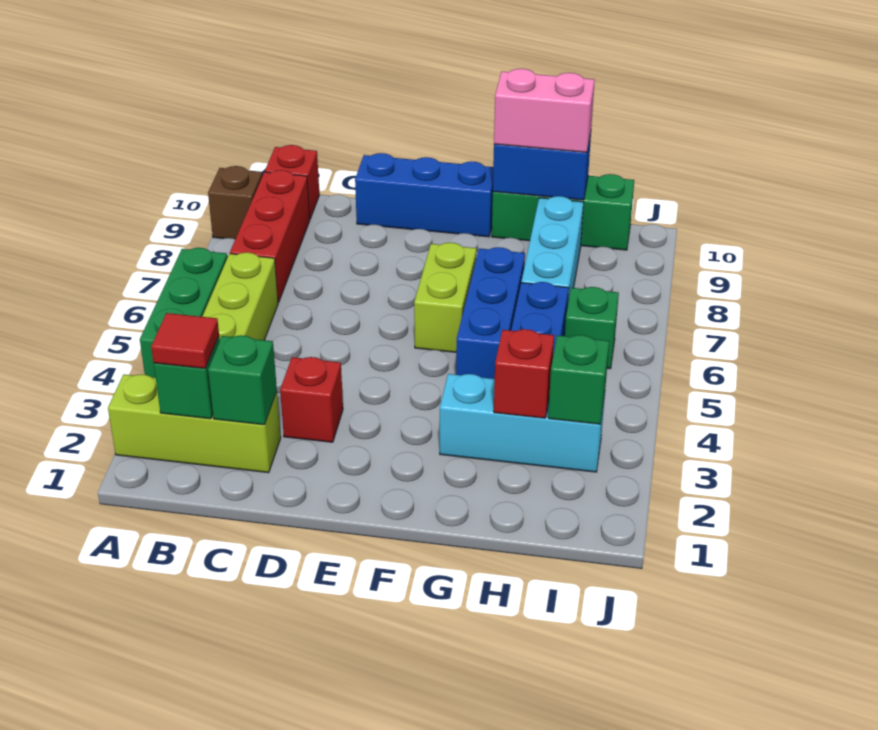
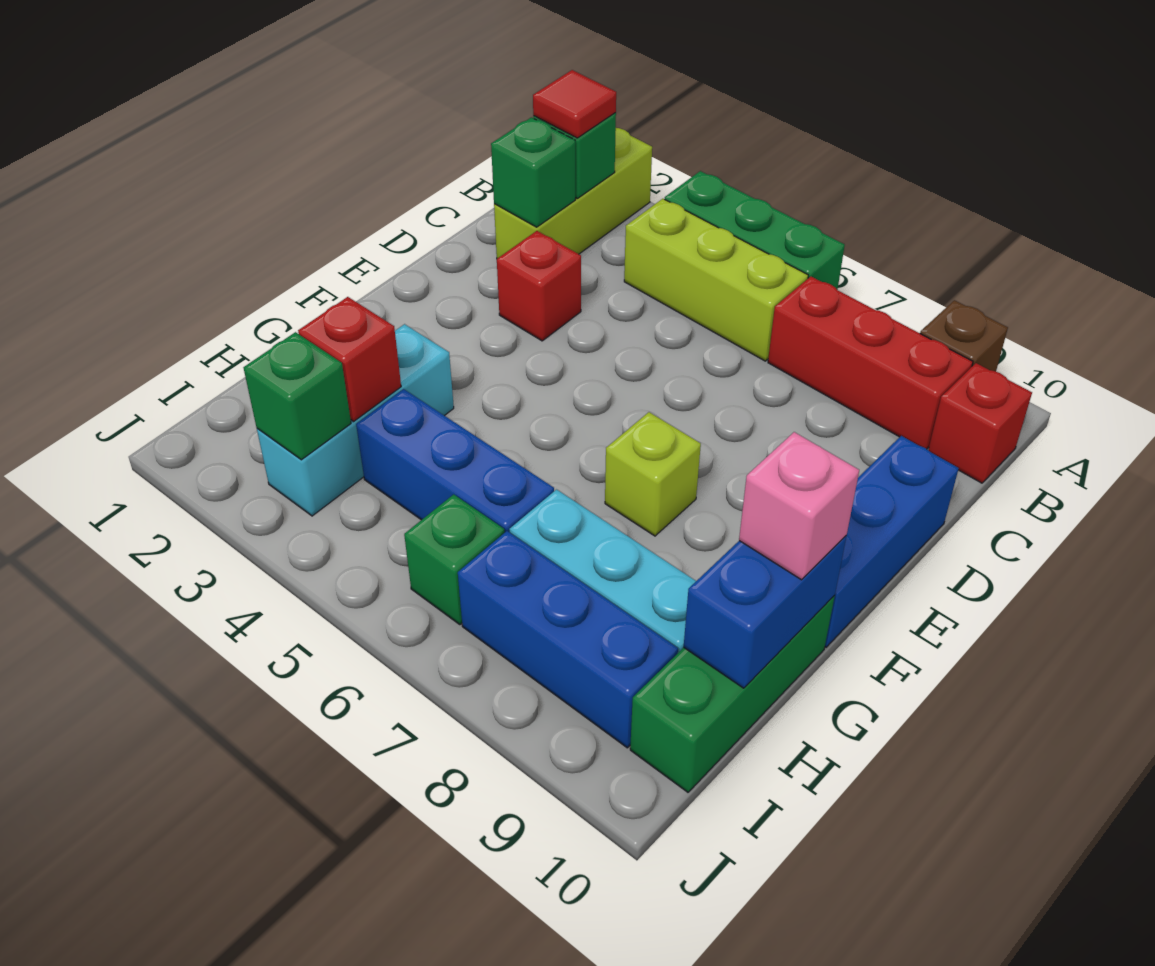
lime brick F6:F7 level 1 -> lime brick F7 level 1
blue brick G5:G7 level 1 -> blue brick I7:I9 level 1
pink brick G10:H10 level 3 -> pink brick G10 level 3

